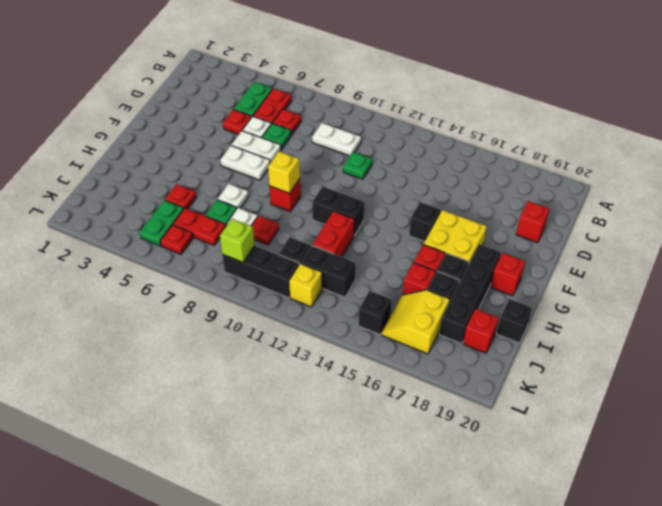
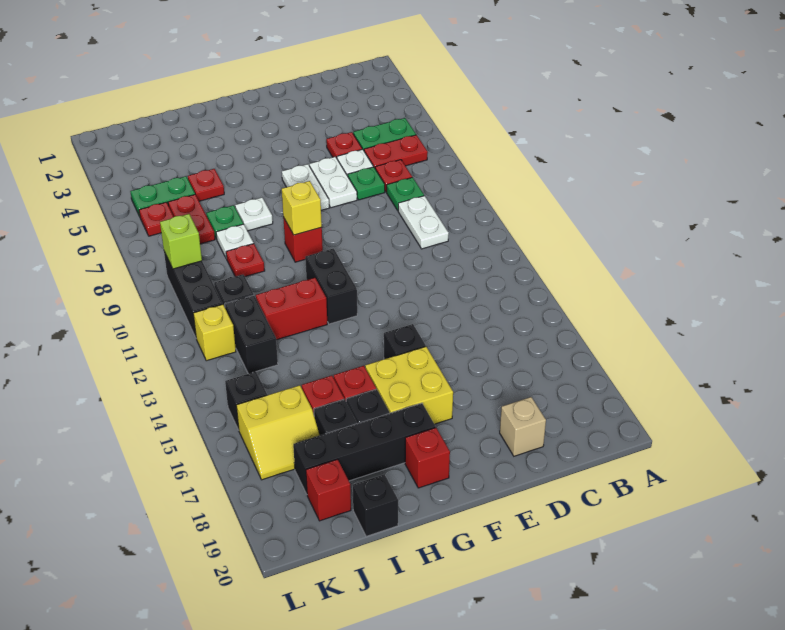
green plate D11 level 1 -> green plate C8 level 1
red brick D19 level 1 -> tan brick D19 level 1
yellow slope J16:K17 level 1 top 17 -> yellow slope J16:K17 level 1 top 16

